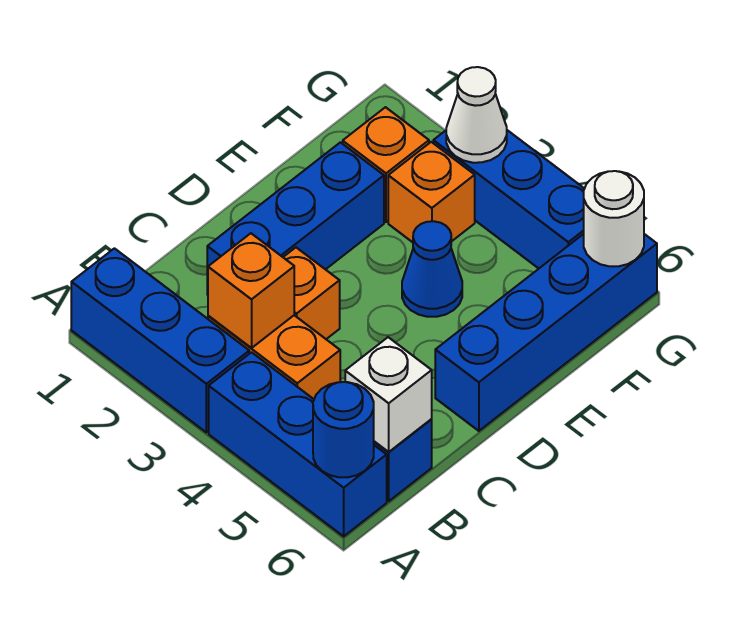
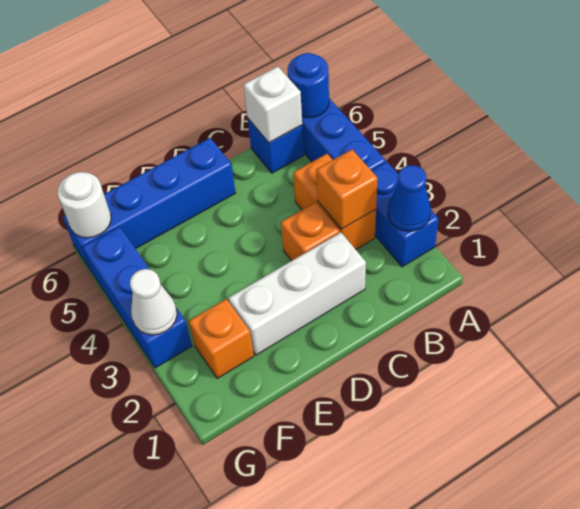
blue brick A1:A3 level 1 -> blue brick A2:A3 level 1
blue brick C2:E2 level 1 -> white brick C2:E2 level 1
blue cone E4 level 1 -> blue cone A2 level 2
orange brick F3 level 1 -> none

